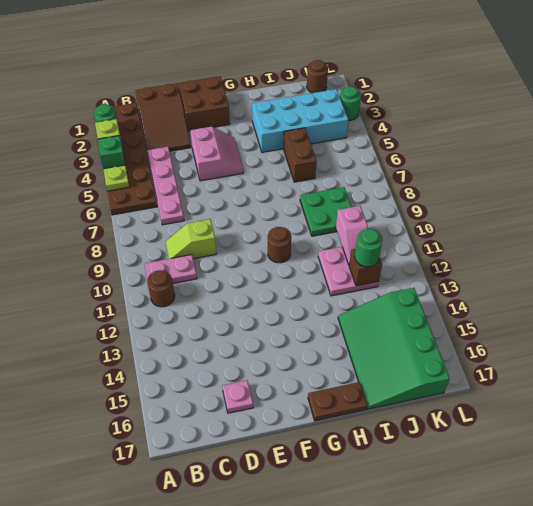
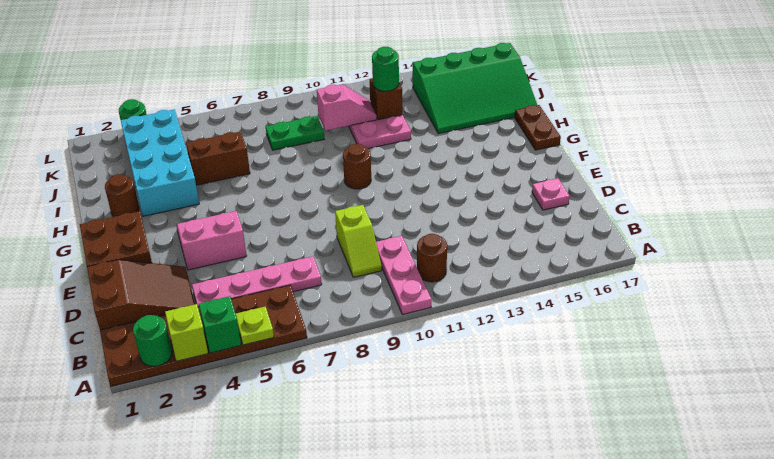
pink plate B10:C10 level 1 -> pink plate A10:C10 level 1
green plate I8:J9 level 1 -> green plate J8:J9 level 1
brown round brick K1 level 1 -> brown round brick H2 level 1

